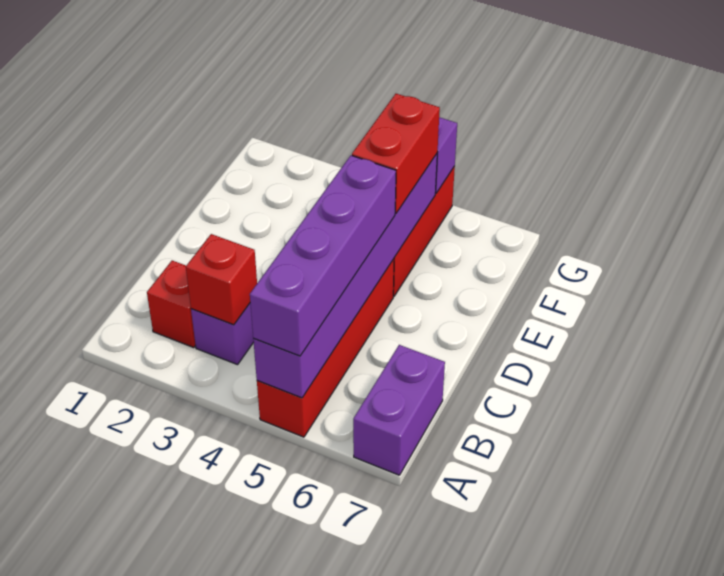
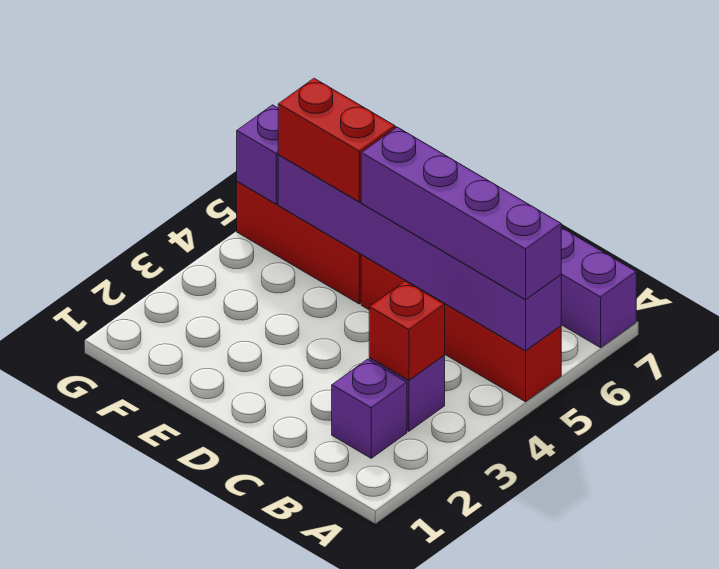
red brick B2 level 1 -> purple brick B2 level 1

